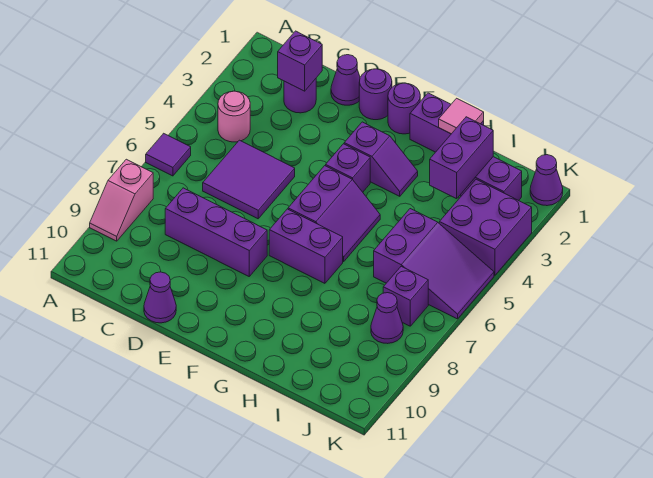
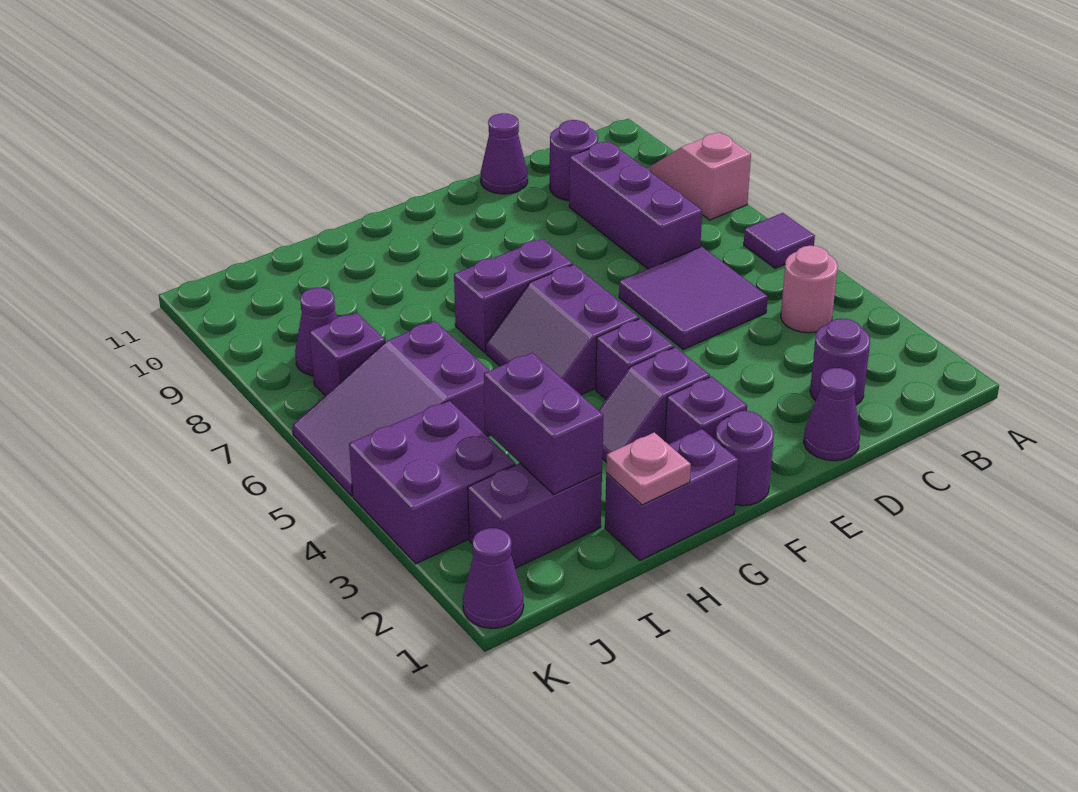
purple brick C2 level 2 -> purple brick F2 level 1
purple brick C8:E8 level 1 -> purple brick C7:C9 level 1
purple round brick E1 level 1 -> purple round brick C10 level 1
pink tile H1 level 2 -> pink plate H1 level 2

